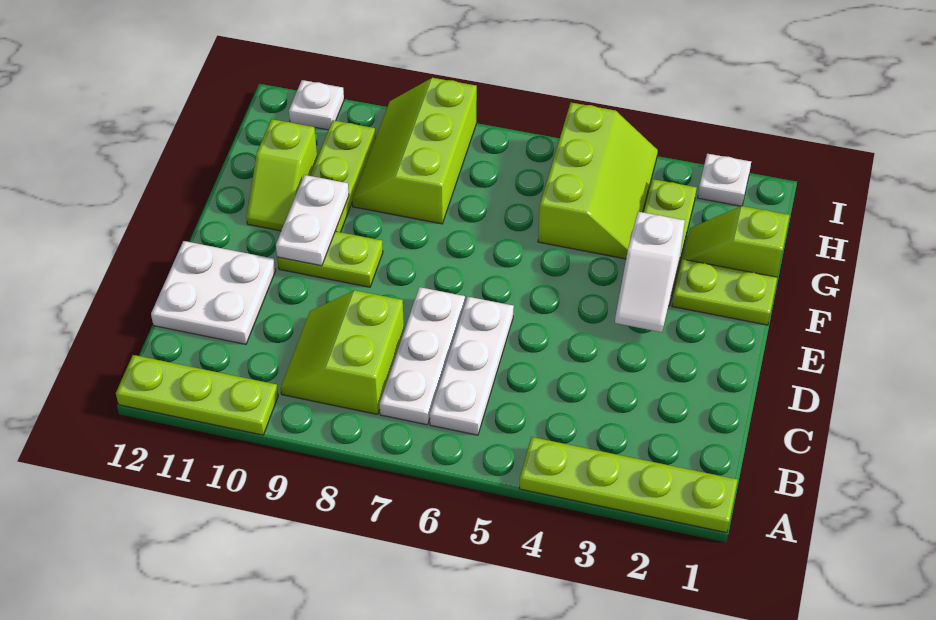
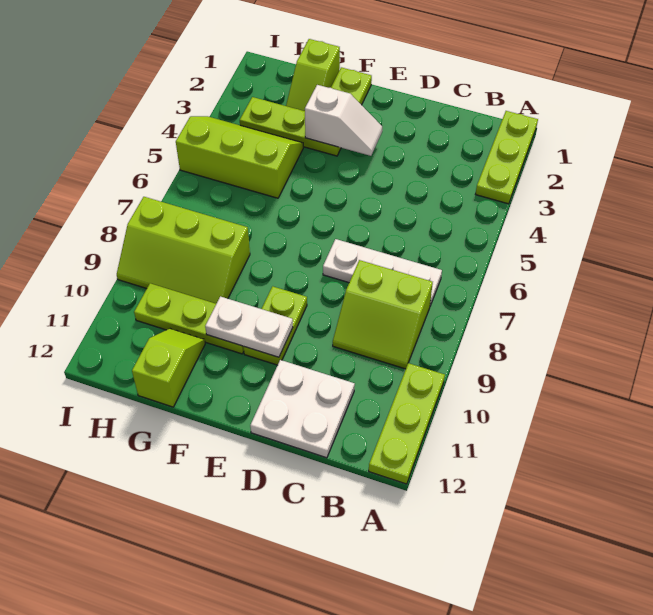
lime plate A1:A4 level 1 -> lime plate A1:A3 level 1
white plate B6:D6 level 1 -> none
lime slope F11:G11 level 1 top G -> lime slope G11:G12 level 1 top 12
white plate I2 level 1 -> none
white plate I11 level 1 -> none

